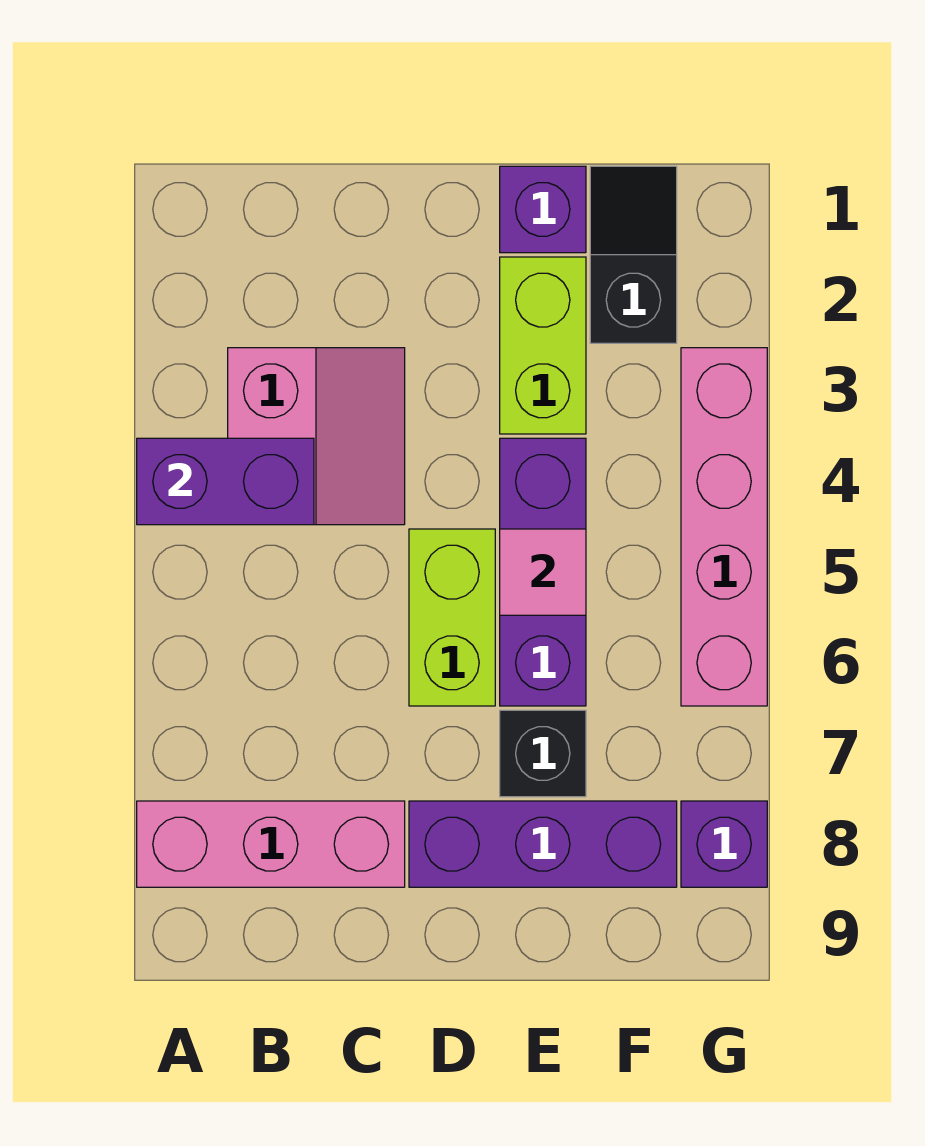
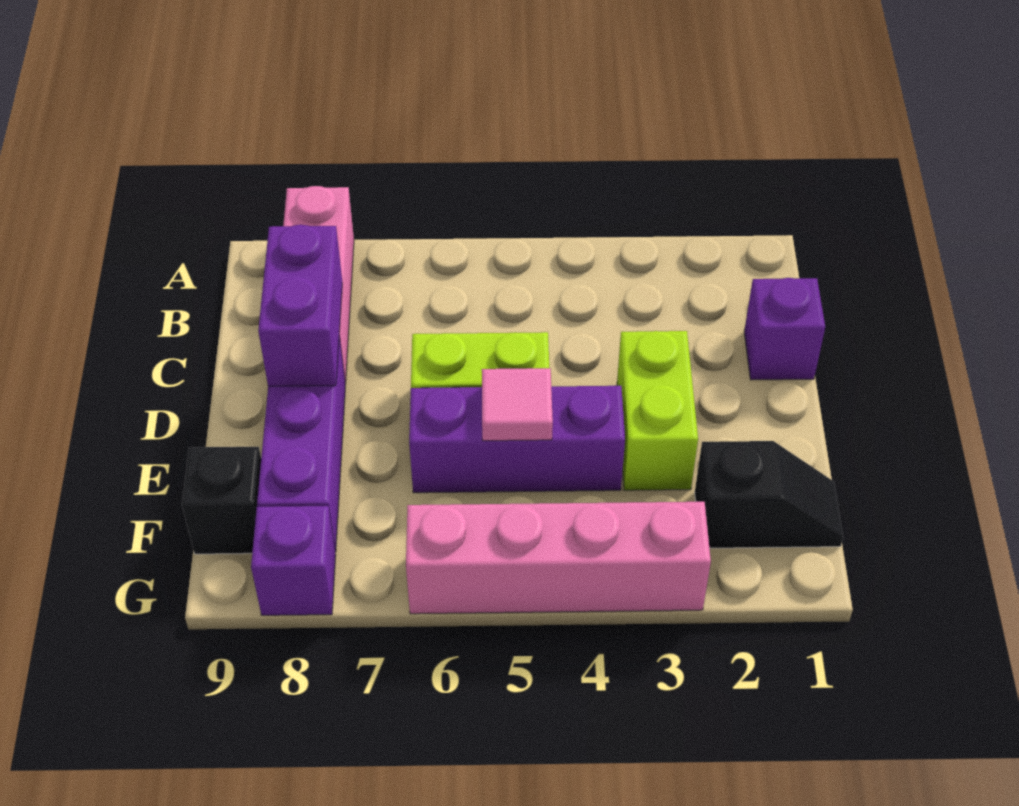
purple brick A4:B4 level 2 -> purple brick C8:D8 level 2
pink slope B3:C4 level 1 top B -> none
purple brick E1 level 1 -> purple brick C1 level 1
lime brick E2:E3 level 1 -> lime brick D3:E3 level 1
black brick E7 level 1 -> black brick F9 level 1

